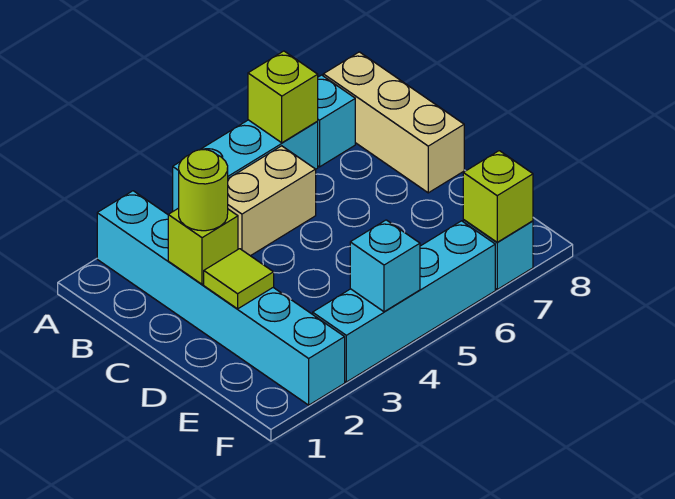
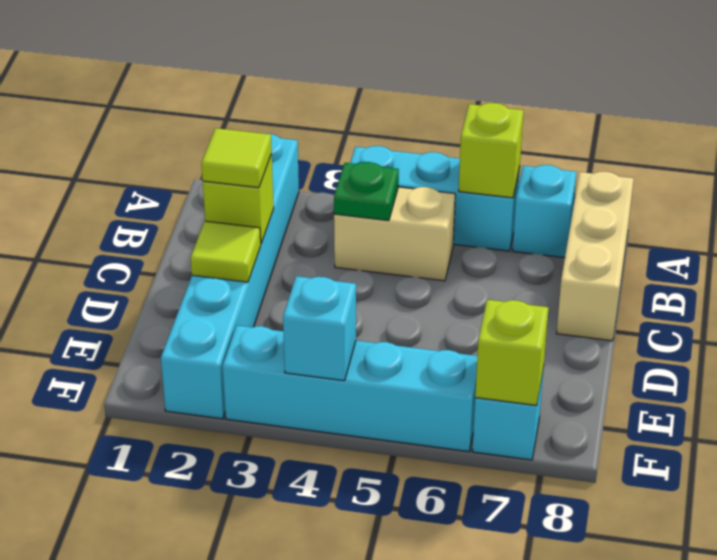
none -> green plate B4 level 2
lime round brick C2 level 3 -> lime tile C2 level 3

